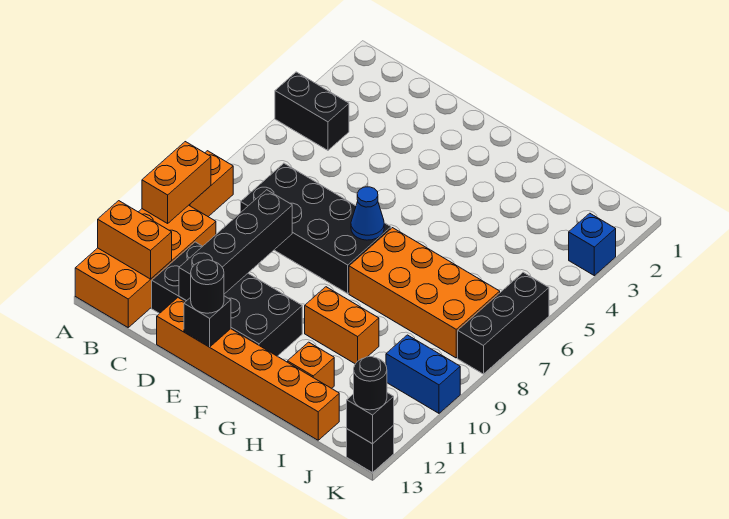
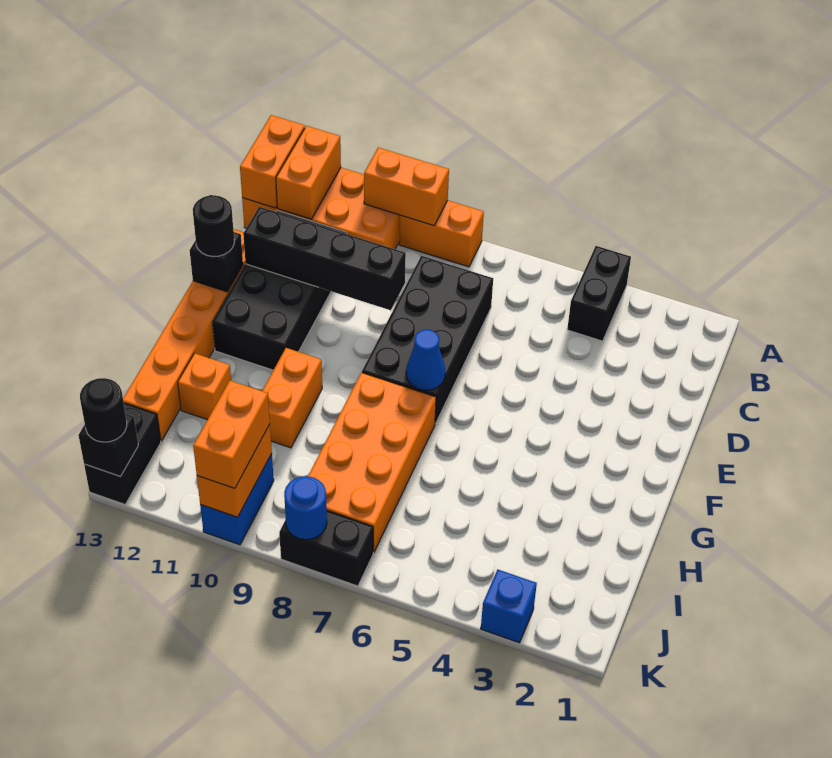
none -> orange brick A13:B13 level 2
none -> orange brick J10:K10 level 2
none -> orange brick J10:K10 level 3
black brick K6:K8 level 1 -> black brick K7:K8 level 1
none -> blue round brick K8 level 2
black brick K13 level 1 -> black brick J13:K13 level 1

